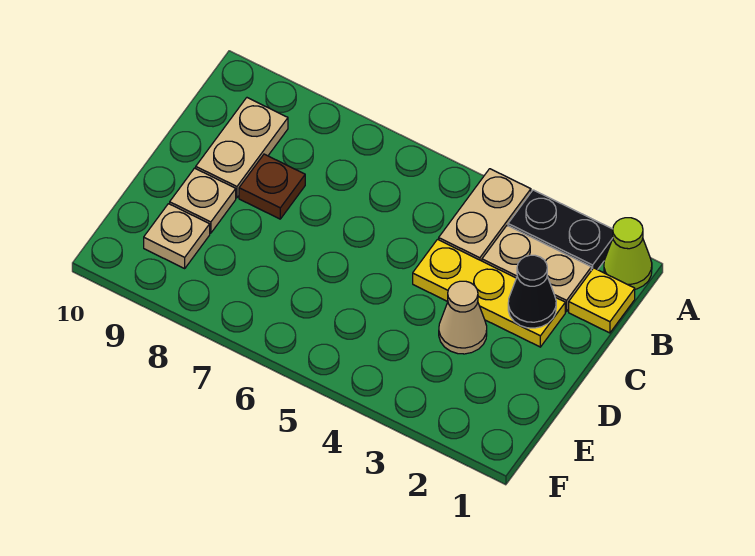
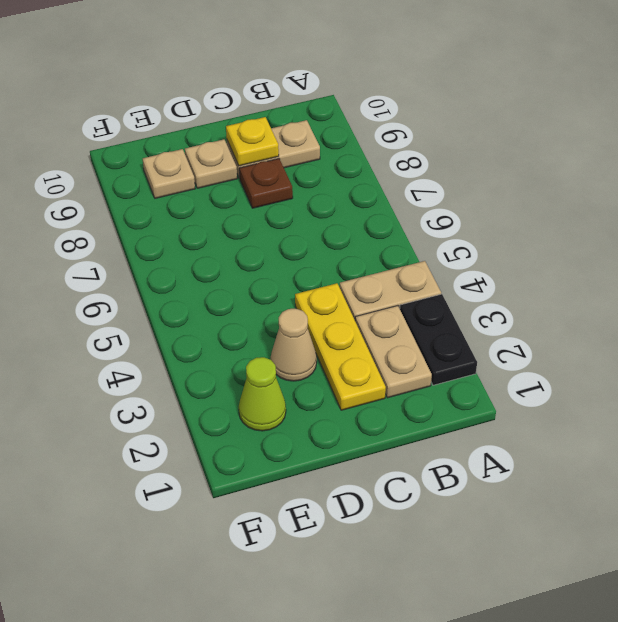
lime cone A1 level 1 -> lime cone E2 level 1
yellow plate B1 level 1 -> yellow plate C9 level 2
black cone C2 level 2 -> none

